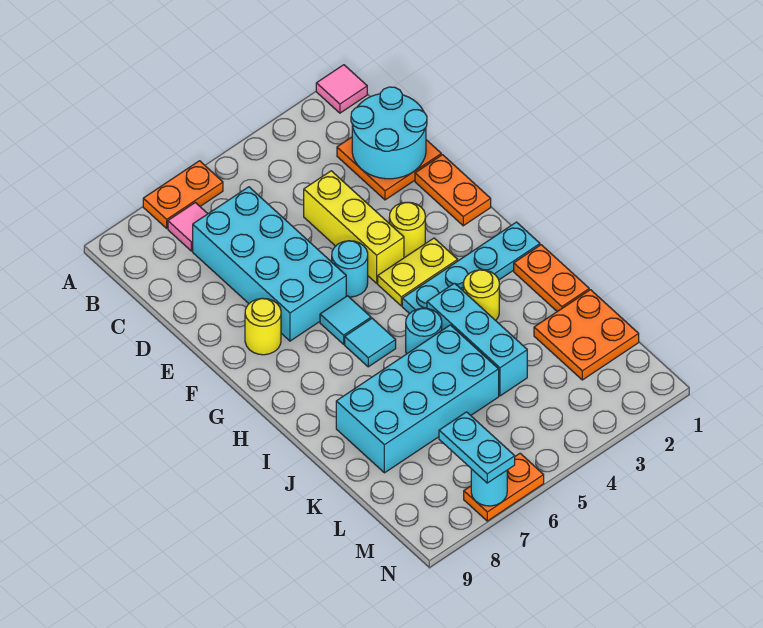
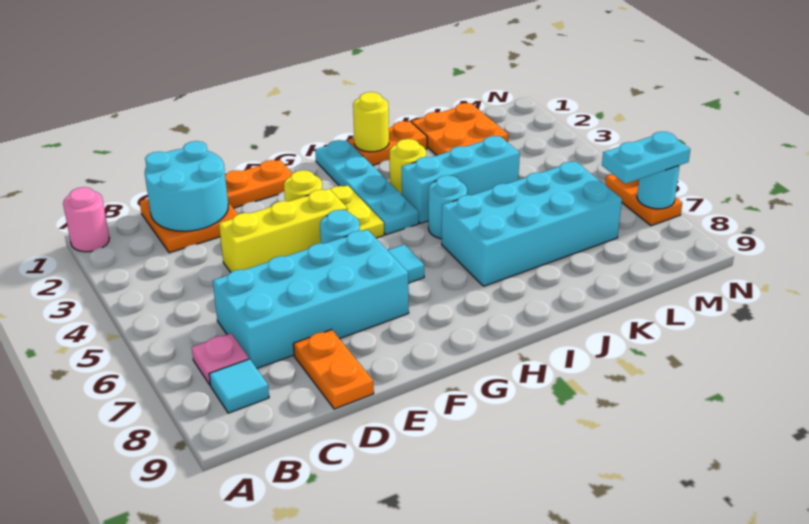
pink tile A1 level 1 -> pink round brick A1 level 1
orange plate A6:A7 level 1 -> orange plate D8:D9 level 1
pink tile B7 level 1 -> pink plate B7 level 1
yellow round brick F8 level 1 -> yellow round brick I1 level 2
cyan tile H6 level 1 -> cyan tile B8 level 1
cyan brick J5:K8 level 1 -> cyan brick I6:L7 level 1

